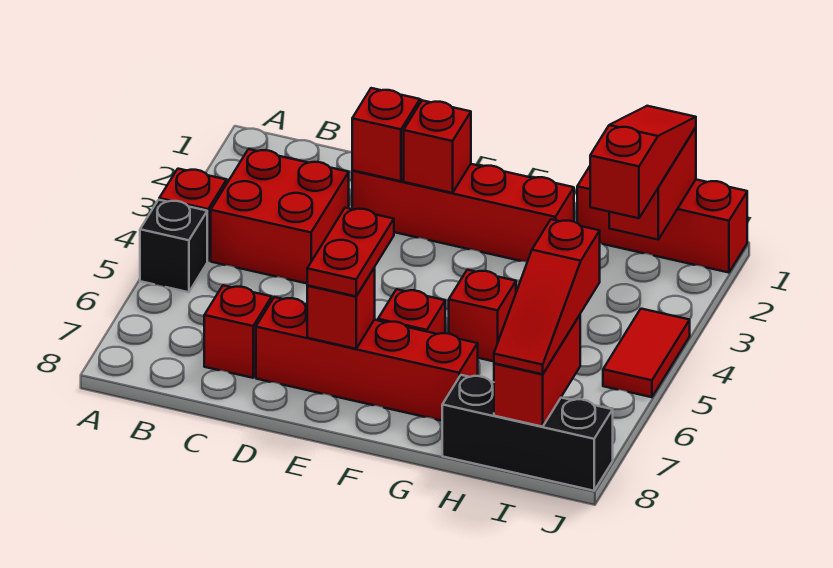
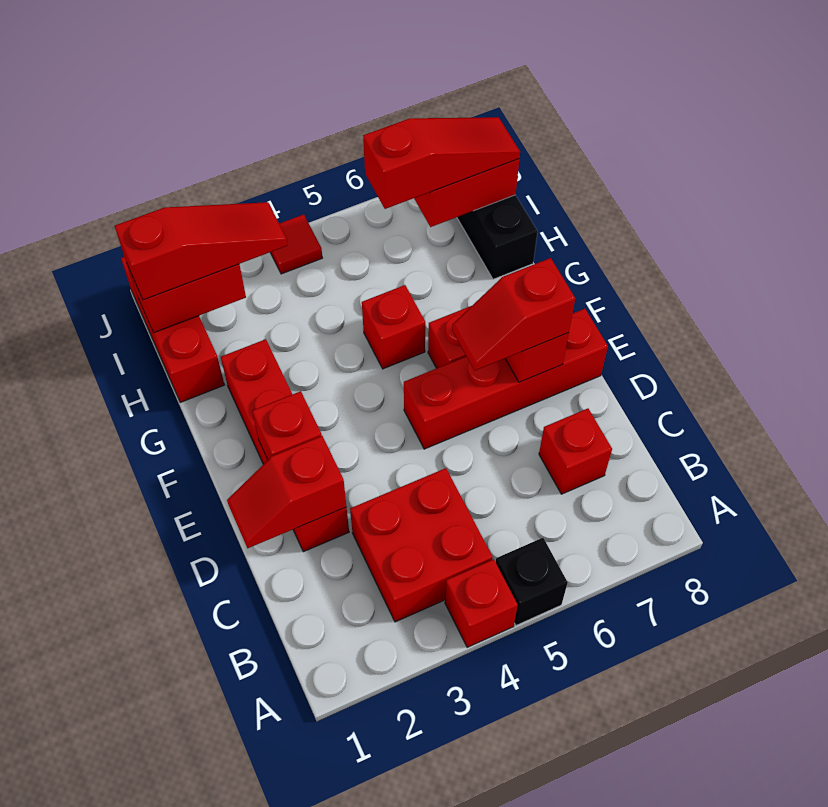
red brick D7:G7 level 1 -> red brick E5:E8 level 1
red plate E6:E7 level 3 -> red slope E6:E7 level 3 top 7
red slope I1:I3 level 3 top 3 -> red slope I1:I3 level 3 top 1
red tile J4:J5 level 1 -> red tile J4 level 1

